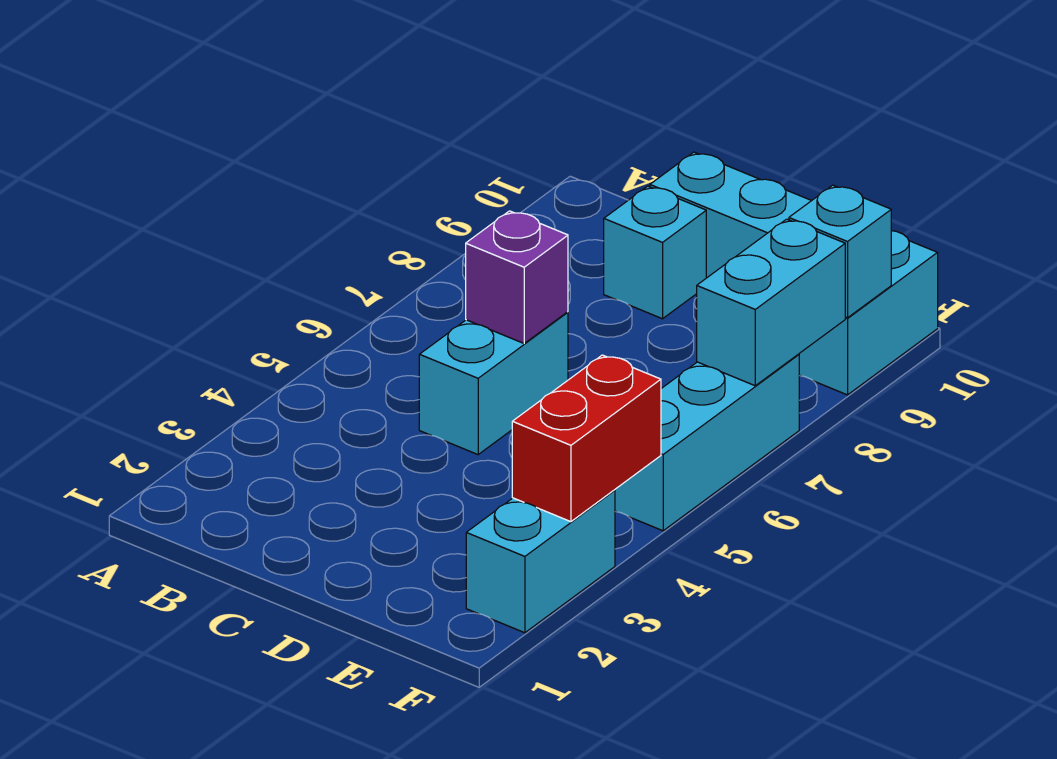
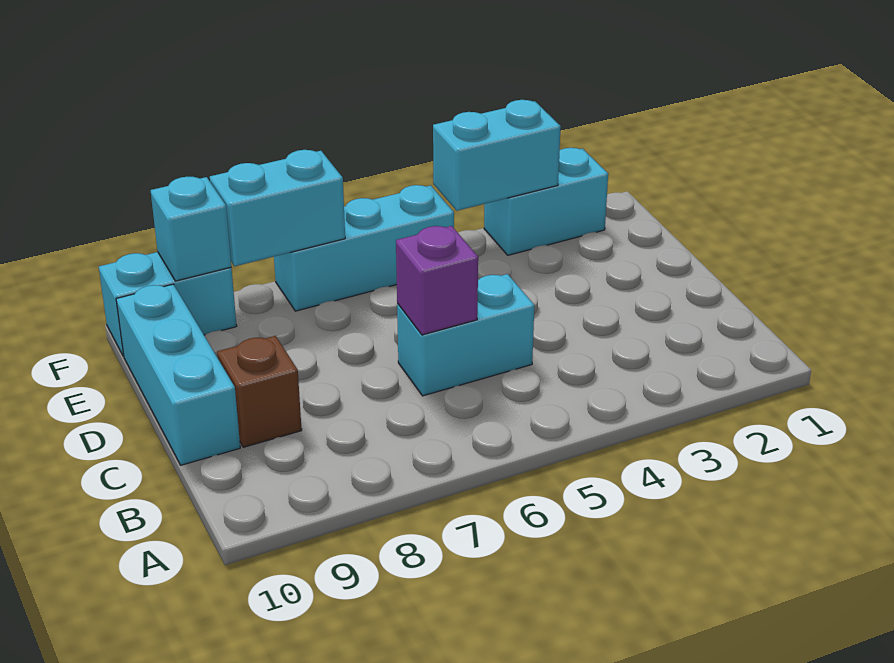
cyan brick C9 level 1 -> brown brick C9 level 1
red brick F3:F4 level 2 -> cyan brick F3:F4 level 2

